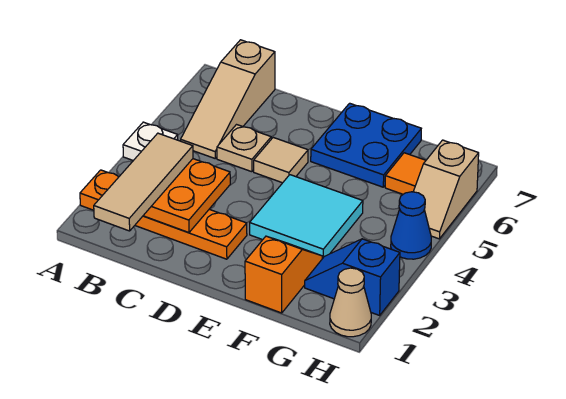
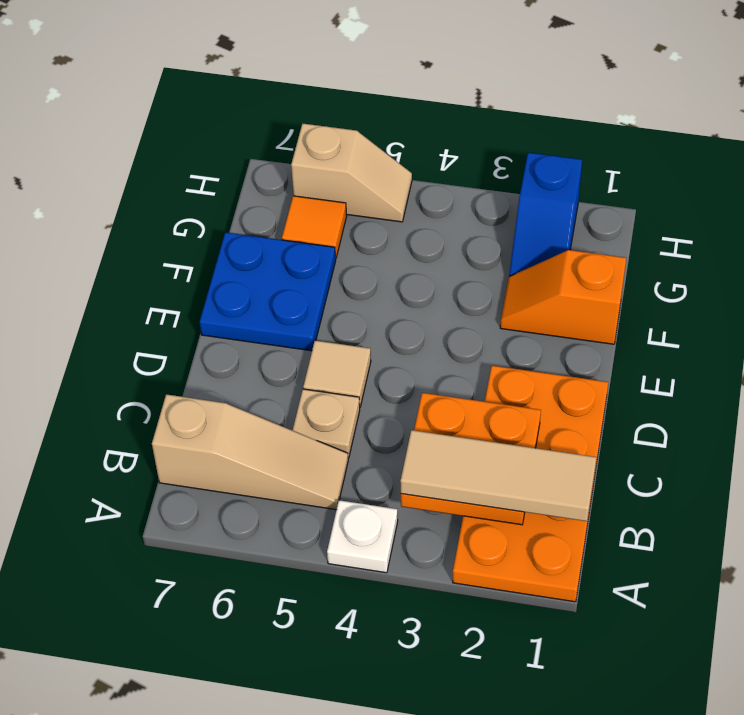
orange plate A2:D2 level 1 -> orange plate A1:D2 level 1
cyan tile E3:F4 level 1 -> none
tan cone H1 level 1 -> none
blue cone H4 level 1 -> none

